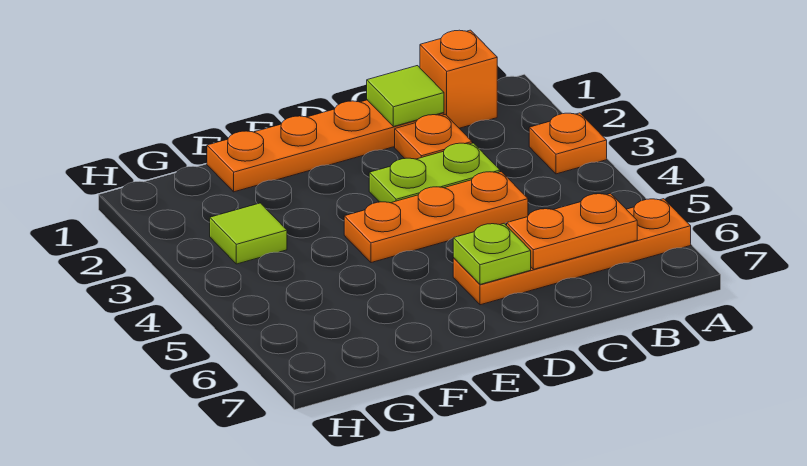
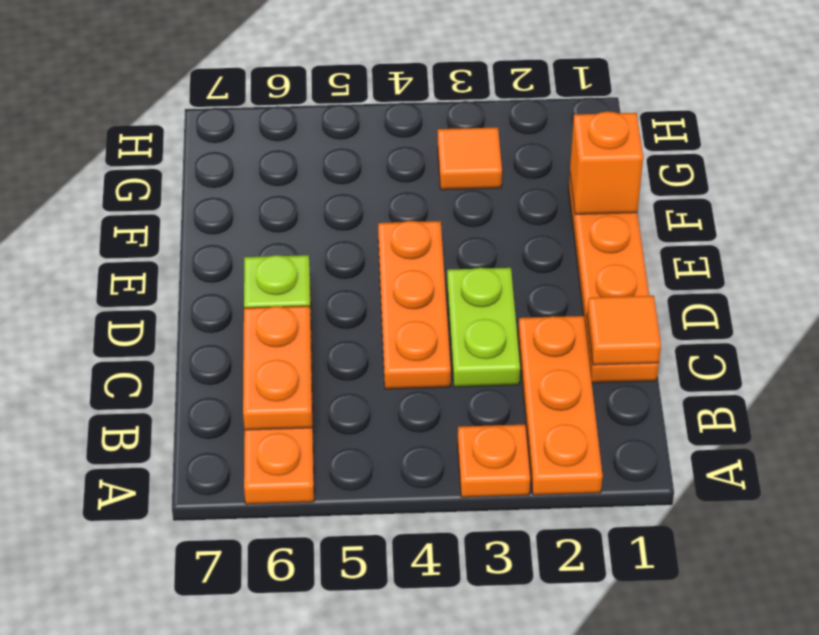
orange brick B1 level 1 -> orange brick F1 level 2
lime tile C1 level 2 -> orange tile C1 level 2
orange plate C2 level 1 -> orange plate A2:C2 level 1
lime tile G3 level 1 -> orange tile G3 level 1

